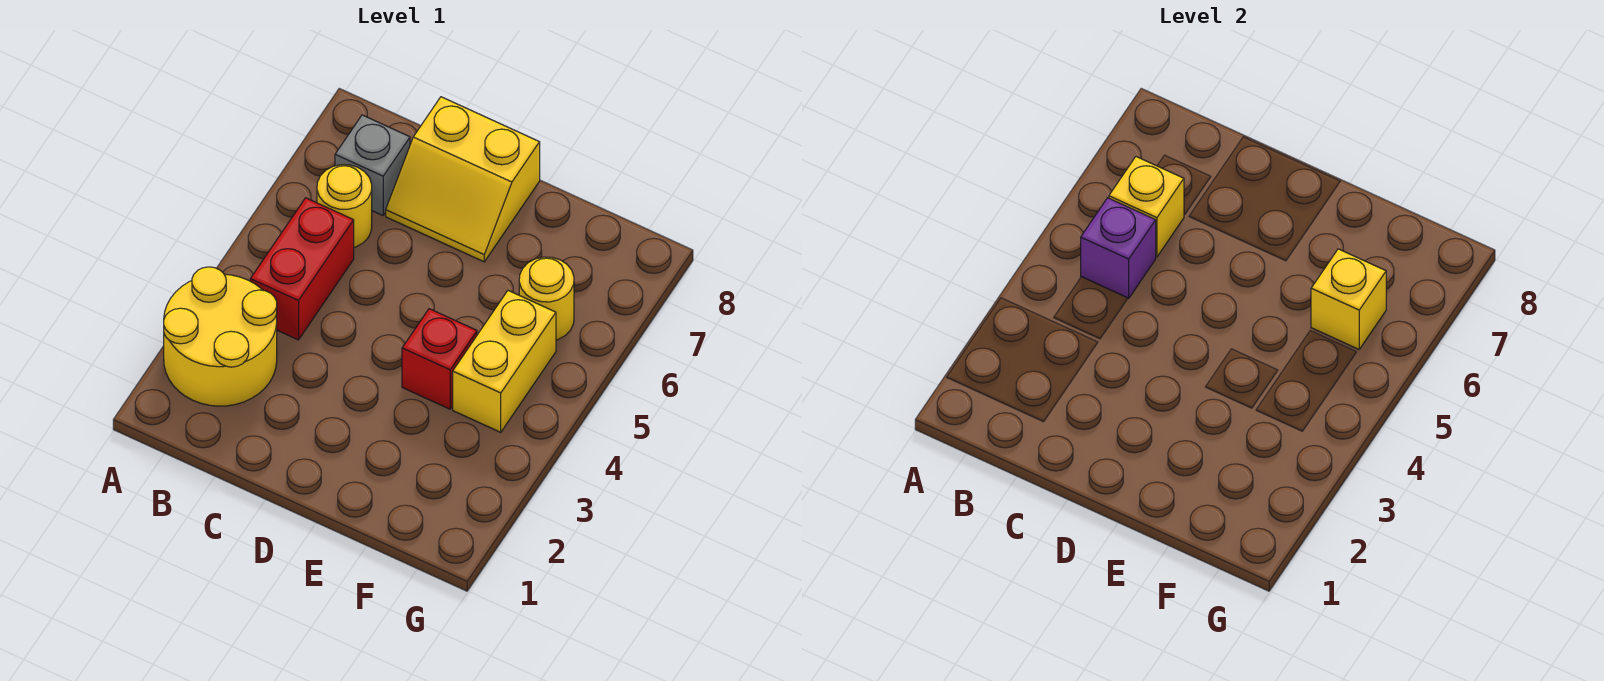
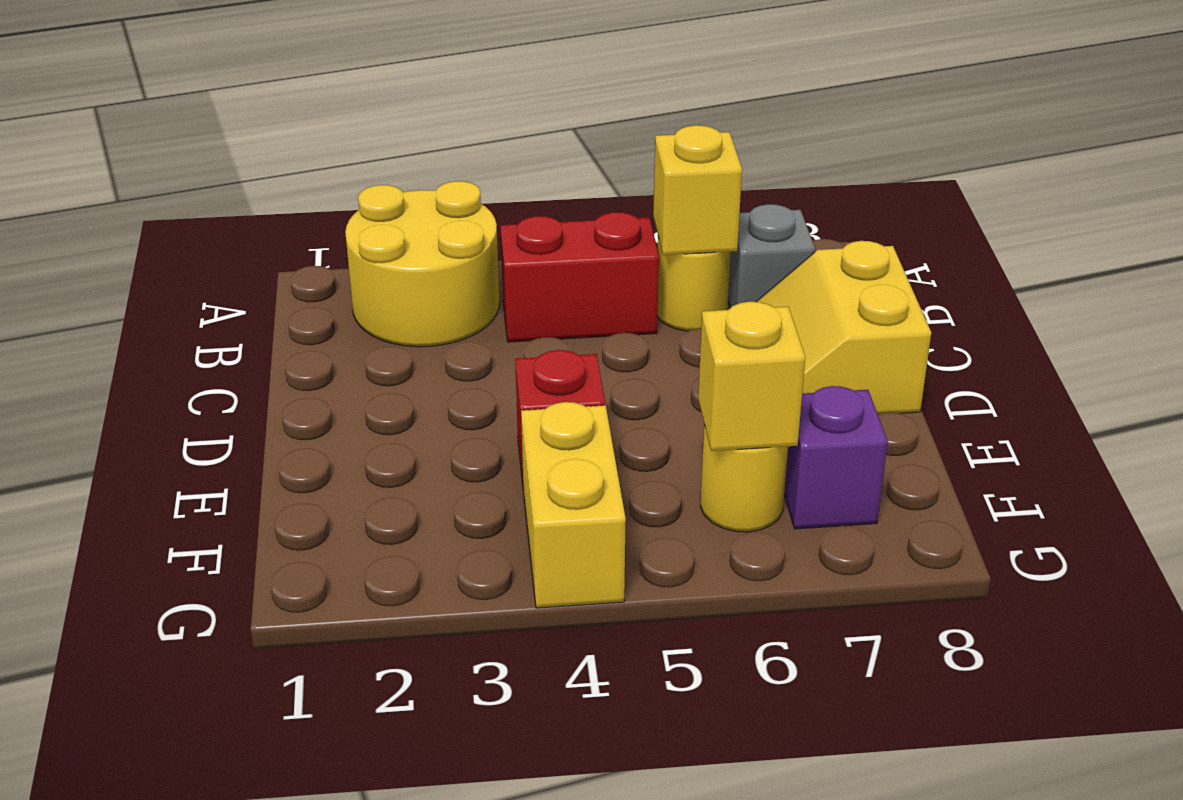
purple brick B5 level 2 -> purple brick F7 level 1
yellow brick F4:F5 level 1 -> yellow brick F4:G4 level 1

